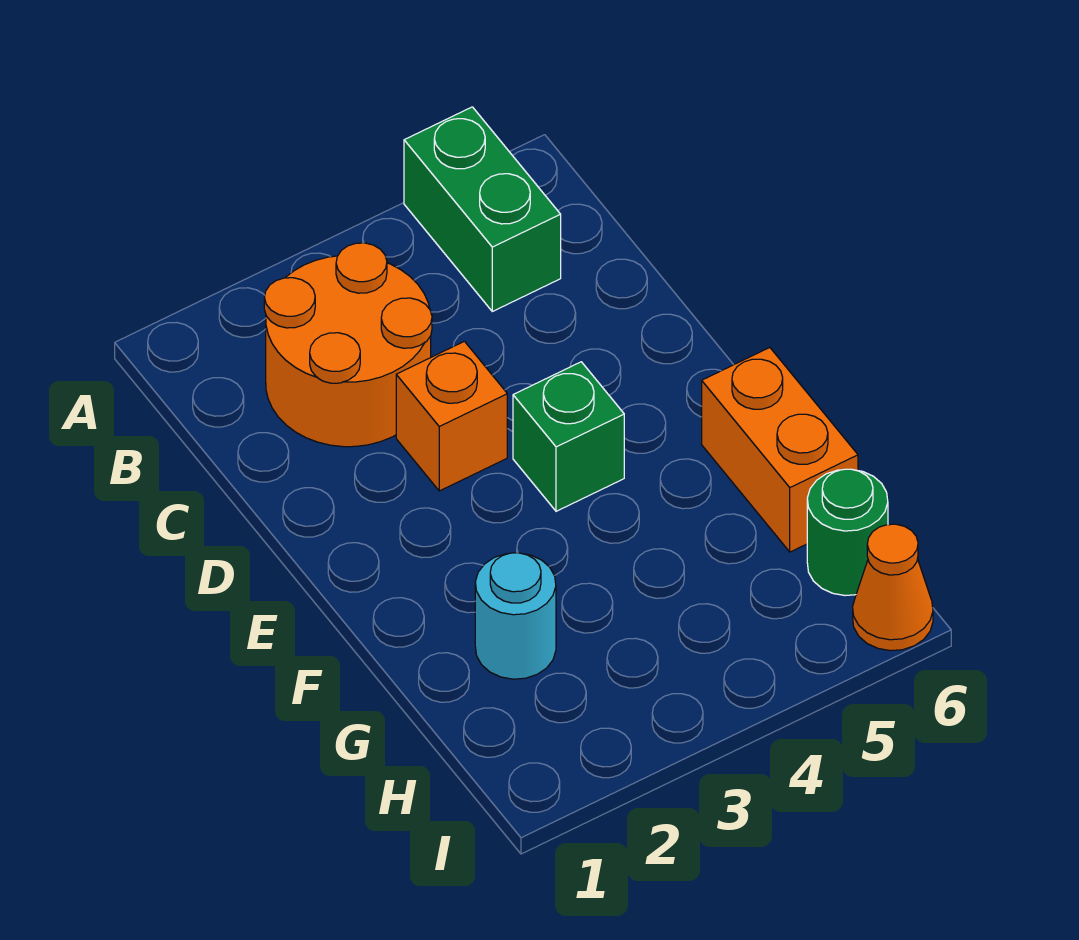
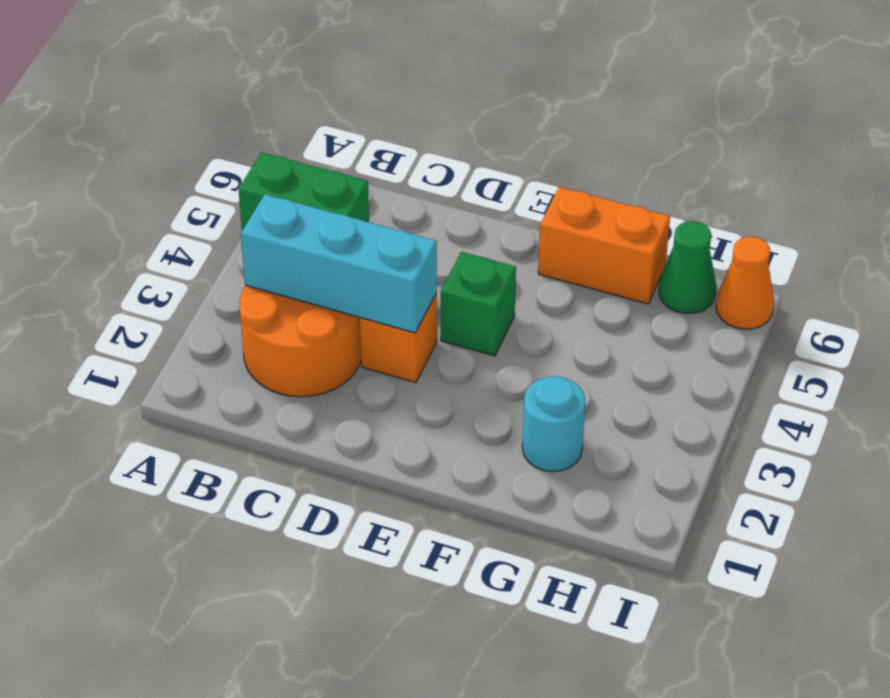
none -> cyan brick B3:D3 level 2
green round brick H6 level 1 -> green cone H6 level 1

